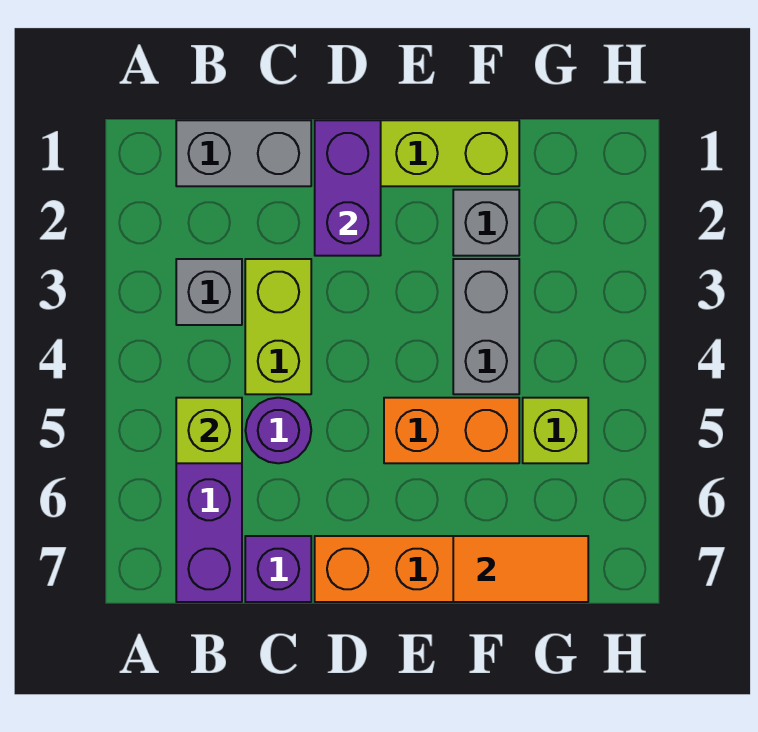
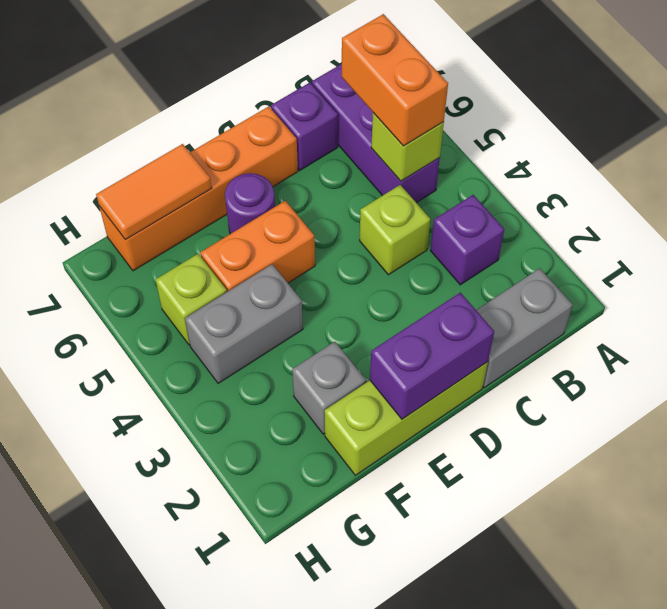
grey brick B3 level 1 -> purple brick B3 level 1
none -> orange brick B5:B6 level 3
lime brick C3:C4 level 1 -> lime brick C4 level 1
purple round brick C5 level 1 -> purple round brick E6 level 1
purple brick D1:D2 level 2 -> purple brick D1:E1 level 2
grey brick F3:F4 level 1 -> grey brick F4:G4 level 1

